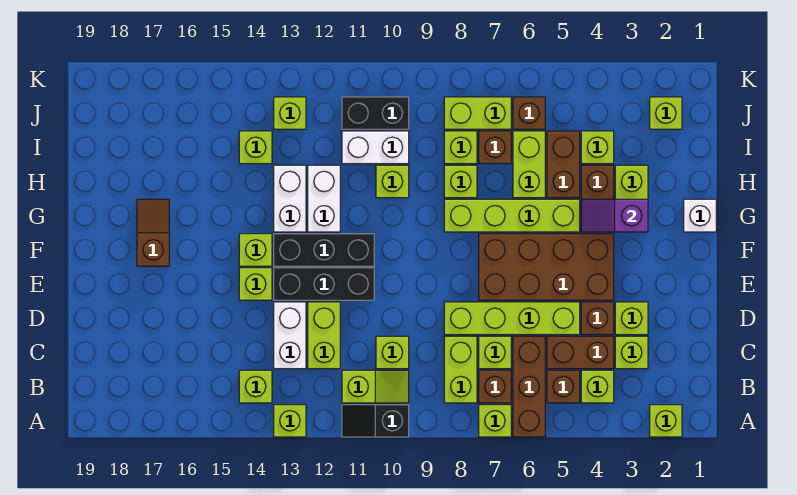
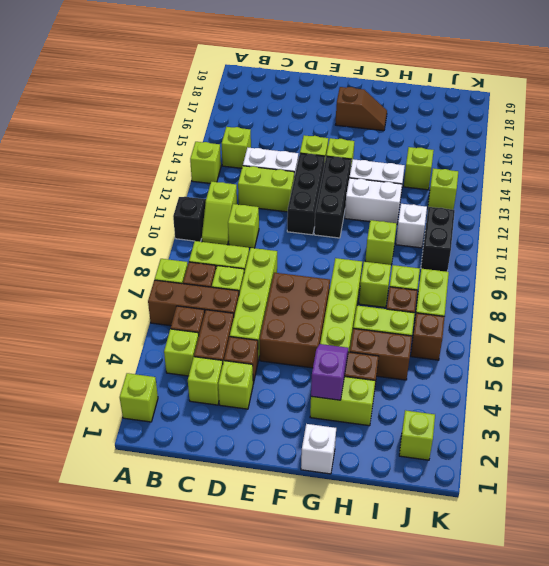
brown brick E4:F7 level 1 -> brown brick E5:F7 level 1
lime brick I4 level 1 -> none
white brick I10:I11 level 1 -> white brick I11 level 1

